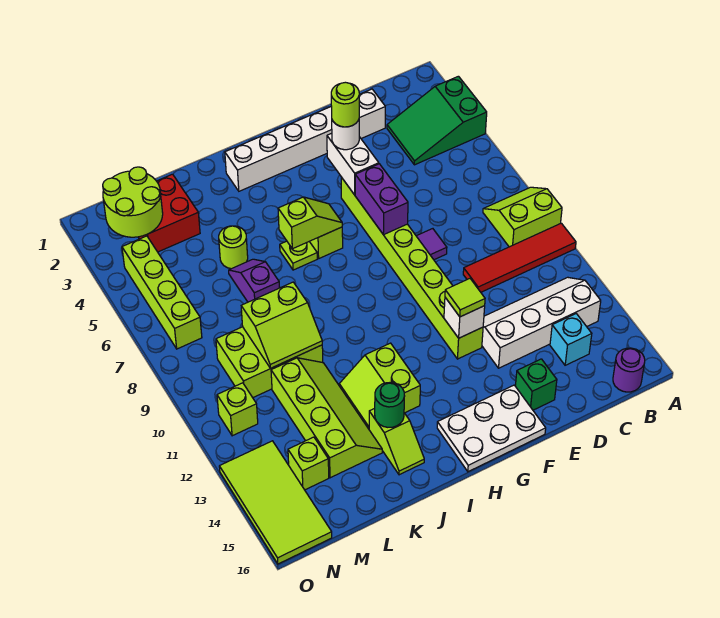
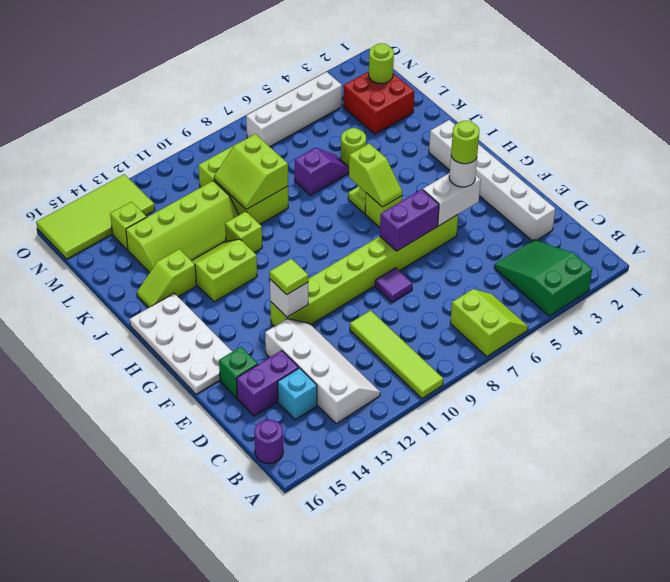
lime slope A8:B9 level 1 top 9 -> lime slope A6:B7 level 1 top 7
red tile A10:D10 level 1 -> lime tile A10:D10 level 1
none -> purple brick D14:D15 level 1
white plate F15:H16 level 1 -> white plate F15:I16 level 1
green round brick J14 level 2 -> none
lime round brick M2:N3 level 2 -> lime round brick M2 level 2
lime brick N4:N7 level 1 -> white brick N4:N7 level 1
lime brick N11 level 1 -> lime brick J11 level 1

